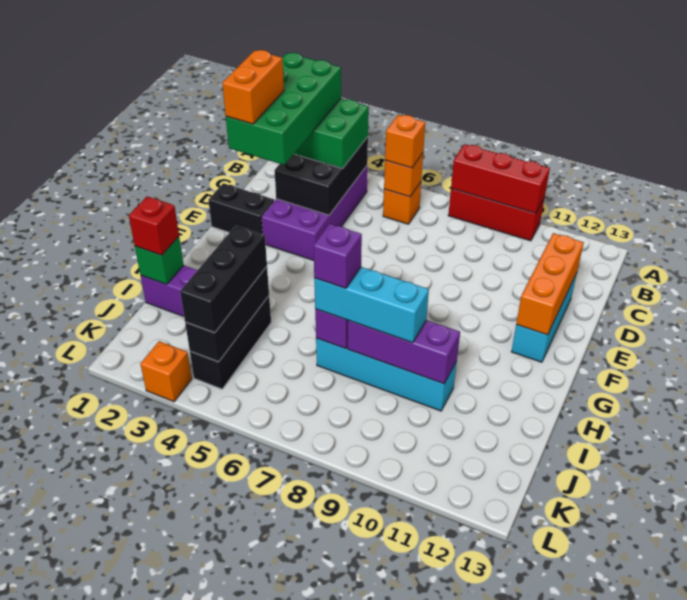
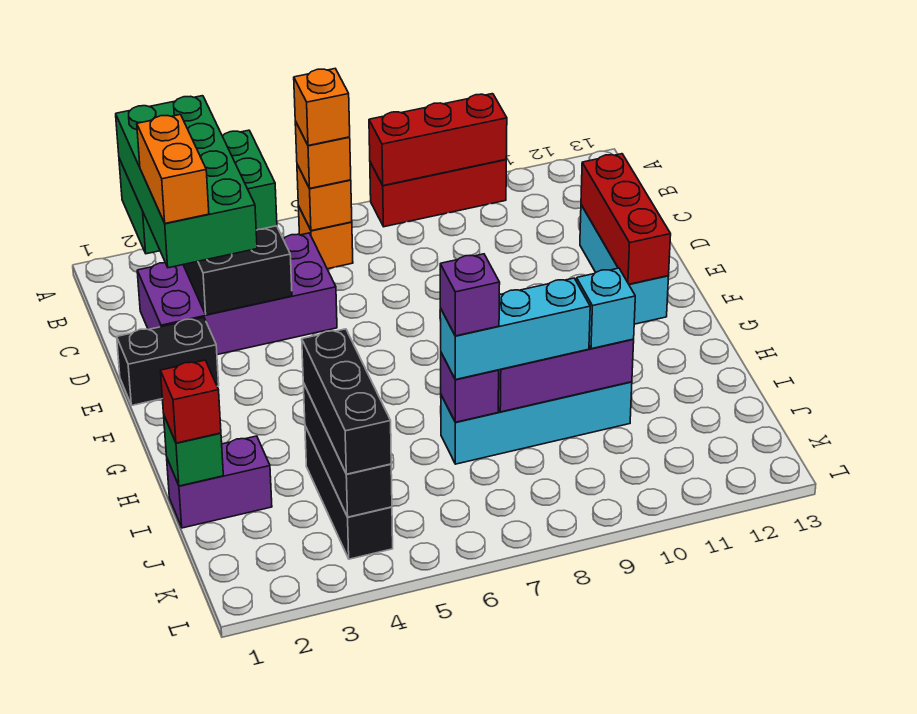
purple brick B3:E4 level 1 -> purple brick C2:D5 level 1
orange brick D12:F12 level 2 -> red brick D12:F12 level 2
none -> cyan brick I10 level 3
orange brick L3 level 1 -> orange brick B6 level 4

